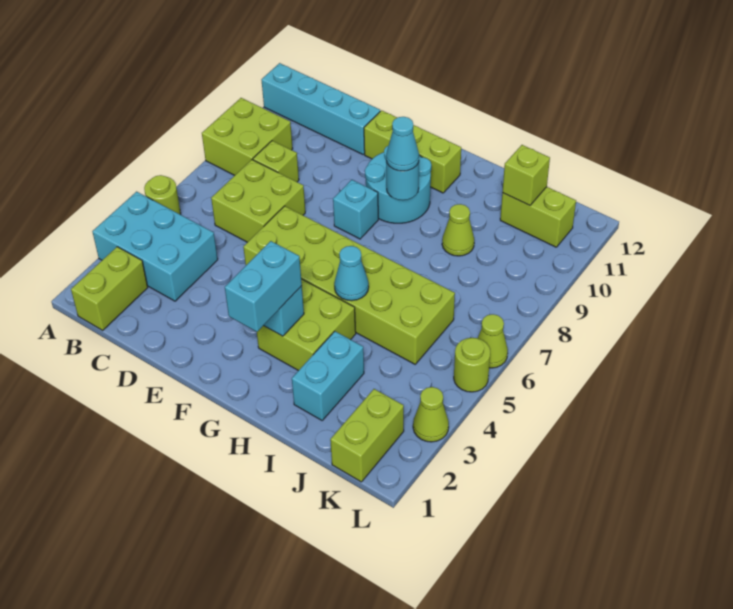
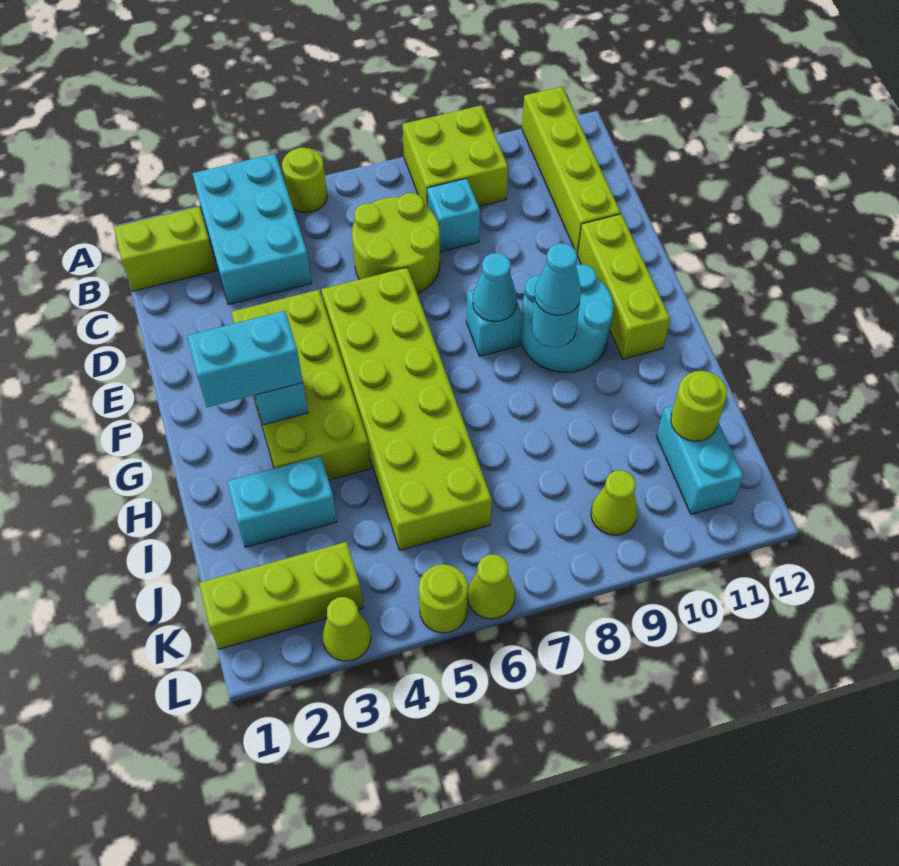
cyan brick A11:D11 level 1 -> lime brick A11:D11 level 1
lime brick C6:D7 level 1 -> lime round brick C6:D7 level 1
lime brick C8 level 1 -> cyan brick C8 level 1
lime brick G3:H4 level 1 -> lime brick E3:H4 level 1
cyan cone H5 level 2 -> cyan cone F8 level 2
lime cone I9 level 1 -> lime cone K9 level 1
lime brick J11:K11 level 1 -> cyan brick J11:K11 level 1
lime brick J11 level 2 -> lime round brick J11 level 2
lime brick K1:K2 level 1 -> lime brick K1:K3 level 1

